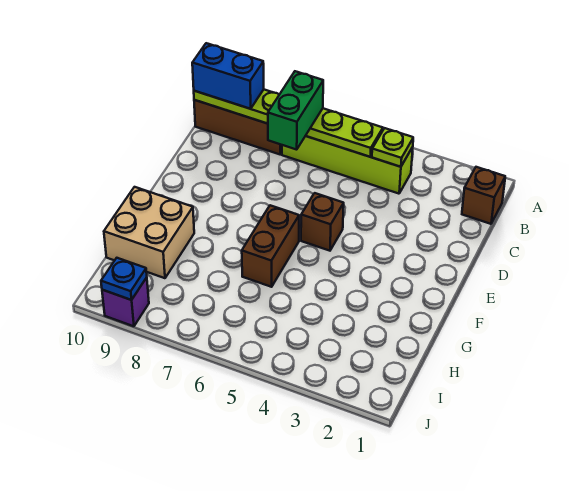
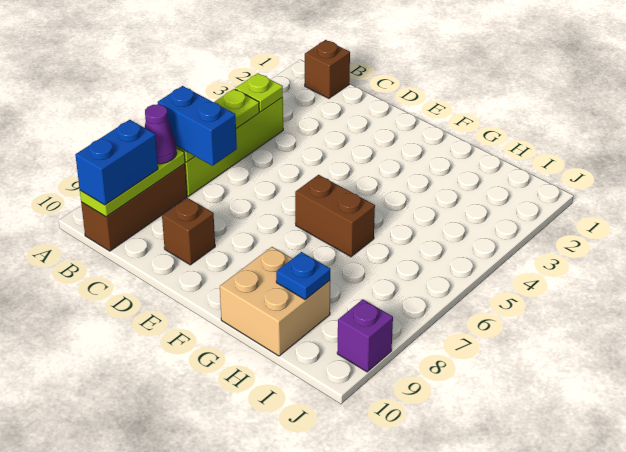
green brick B7:C7 level 3 -> blue brick B7:C7 level 3
none -> purple cone B8 level 3
brown brick E5 level 1 -> brown brick D9 level 1
blue plate J9 level 2 -> blue plate H9 level 2

